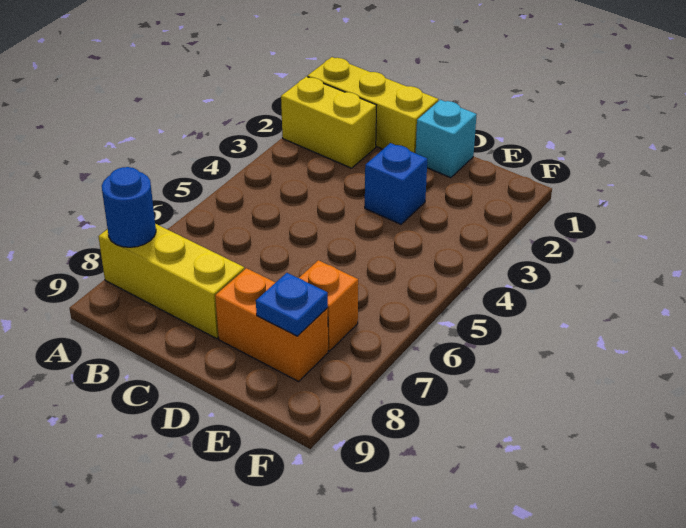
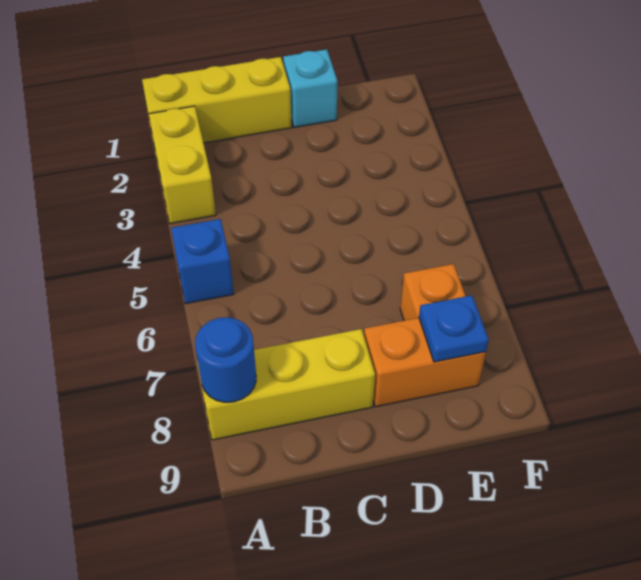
yellow brick A2:B2 level 1 -> yellow brick A2:A3 level 1
blue brick D3 level 1 -> blue brick A5 level 1

